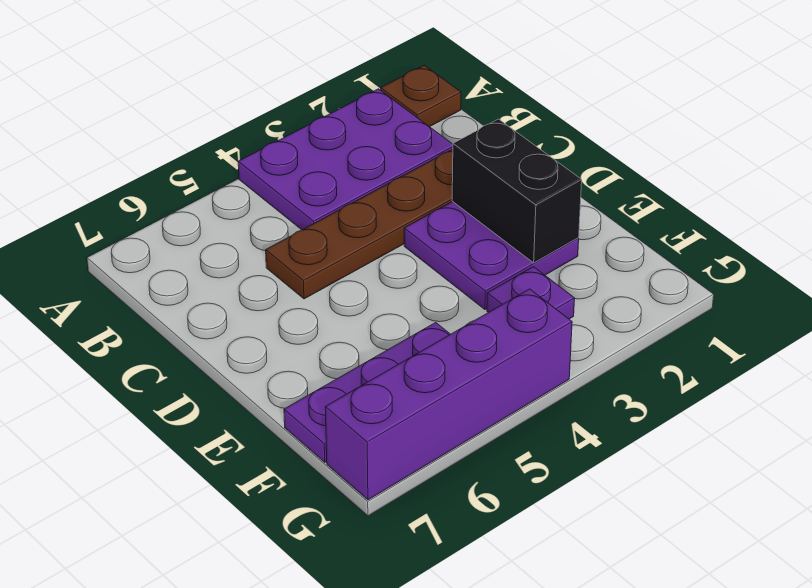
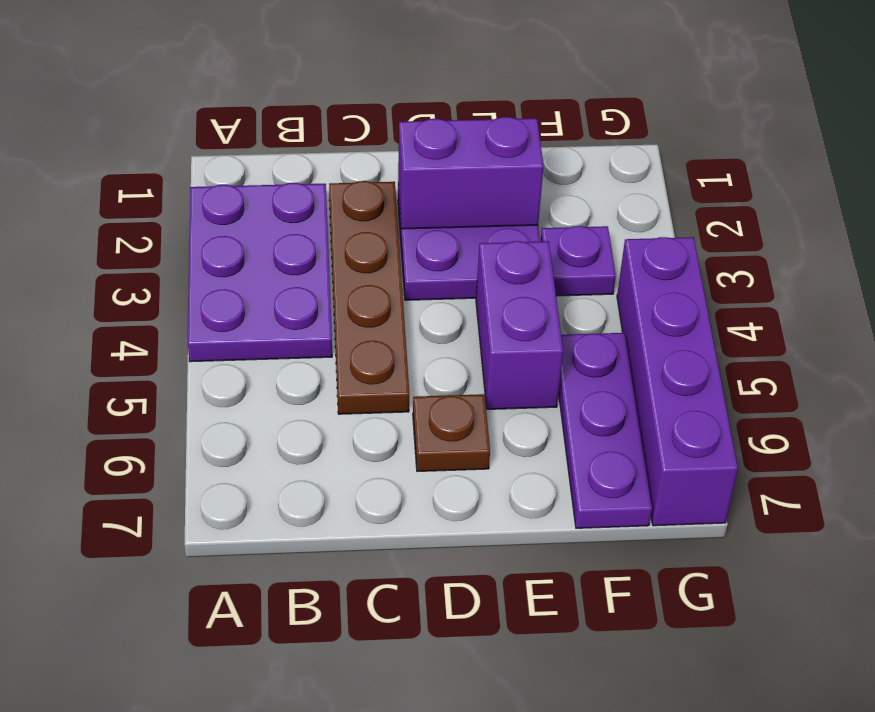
brown plate A1 level 1 -> brown plate D6 level 1
black brick D2:E2 level 2 -> purple brick D2:E2 level 2
none -> purple brick E4:E5 level 1

